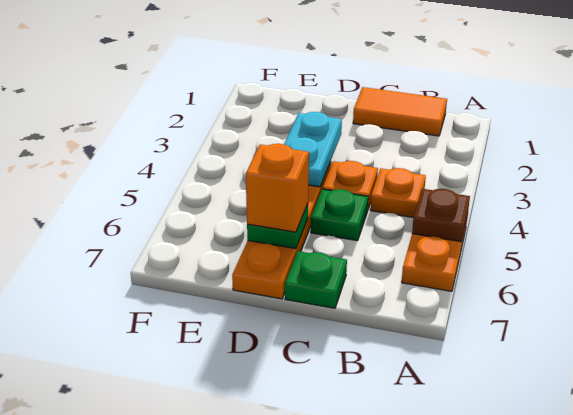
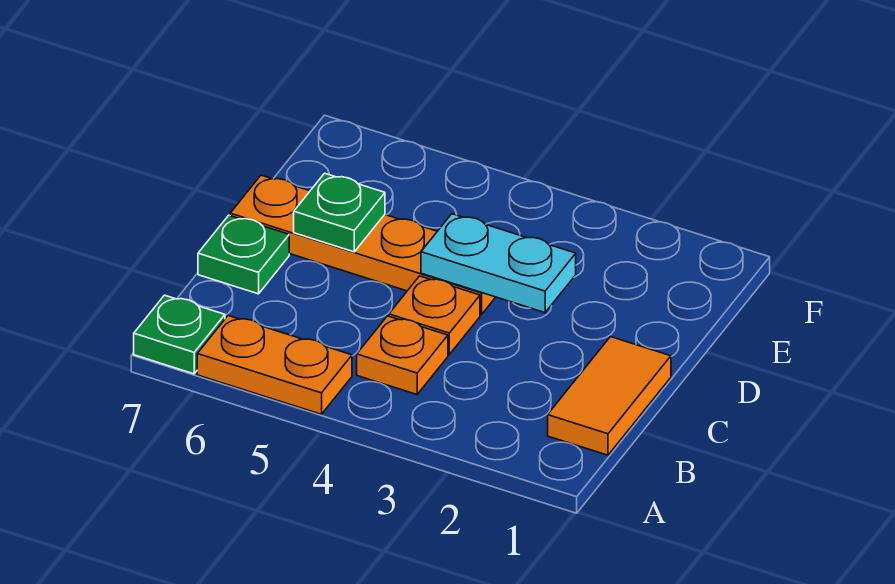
brown plate A5 level 2 -> none
green plate C5 level 1 -> green plate A7 level 1
orange brick D6 level 3 -> none

